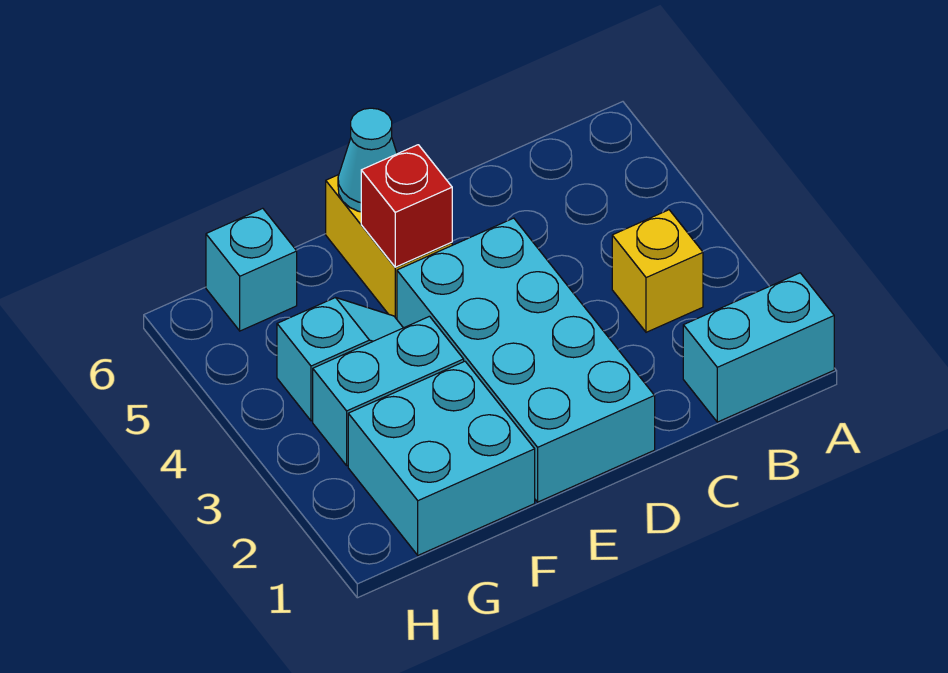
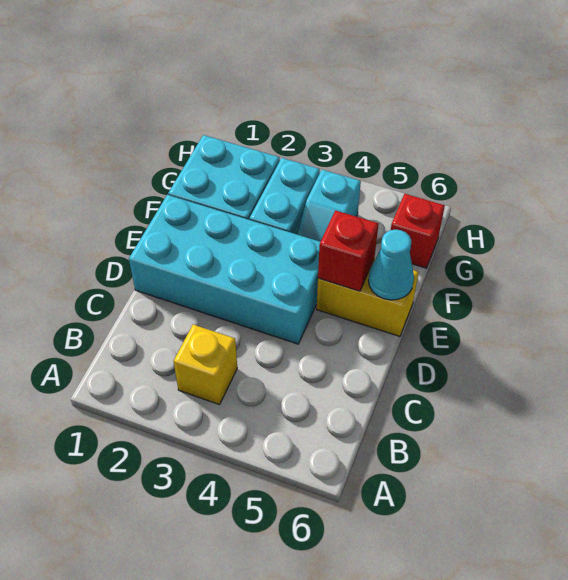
cyan brick A1:B1 level 1 -> none
cyan brick G6 level 1 -> red brick G6 level 1

